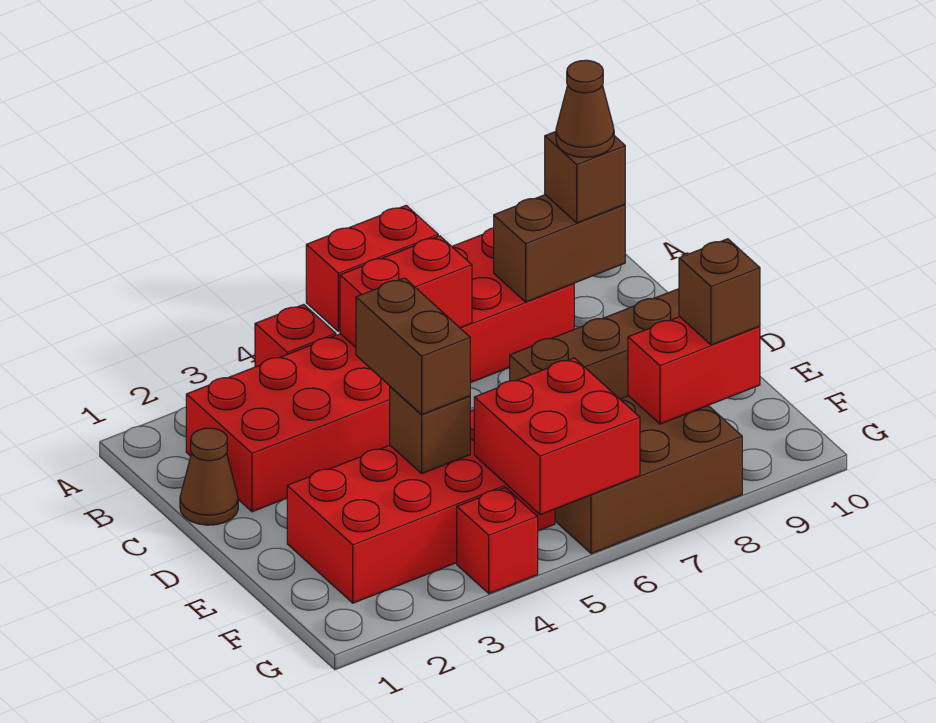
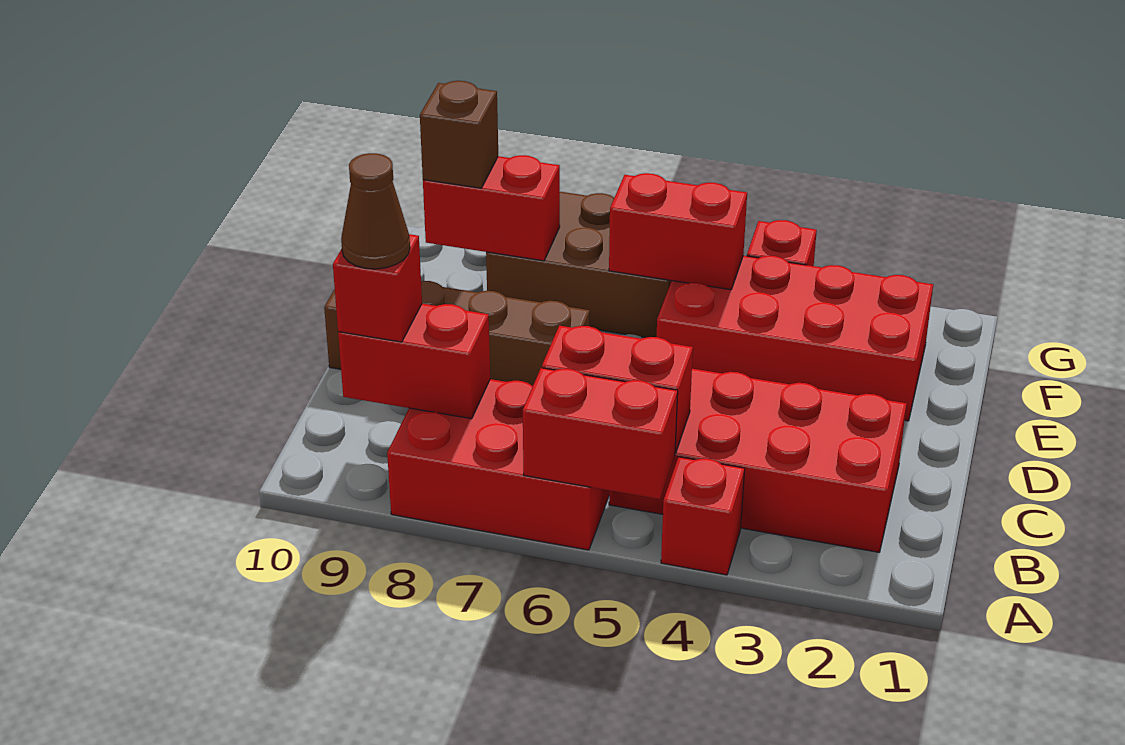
brown brick B8:B9 level 2 -> red brick B8:B9 level 2
brown brick B9 level 3 -> red brick B9 level 3
brown cone C1 level 1 -> none
brown brick D4:E4 level 3 -> none
brown brick E4 level 2 -> none
red brick F5:G6 level 2 -> red brick F5:F6 level 2

